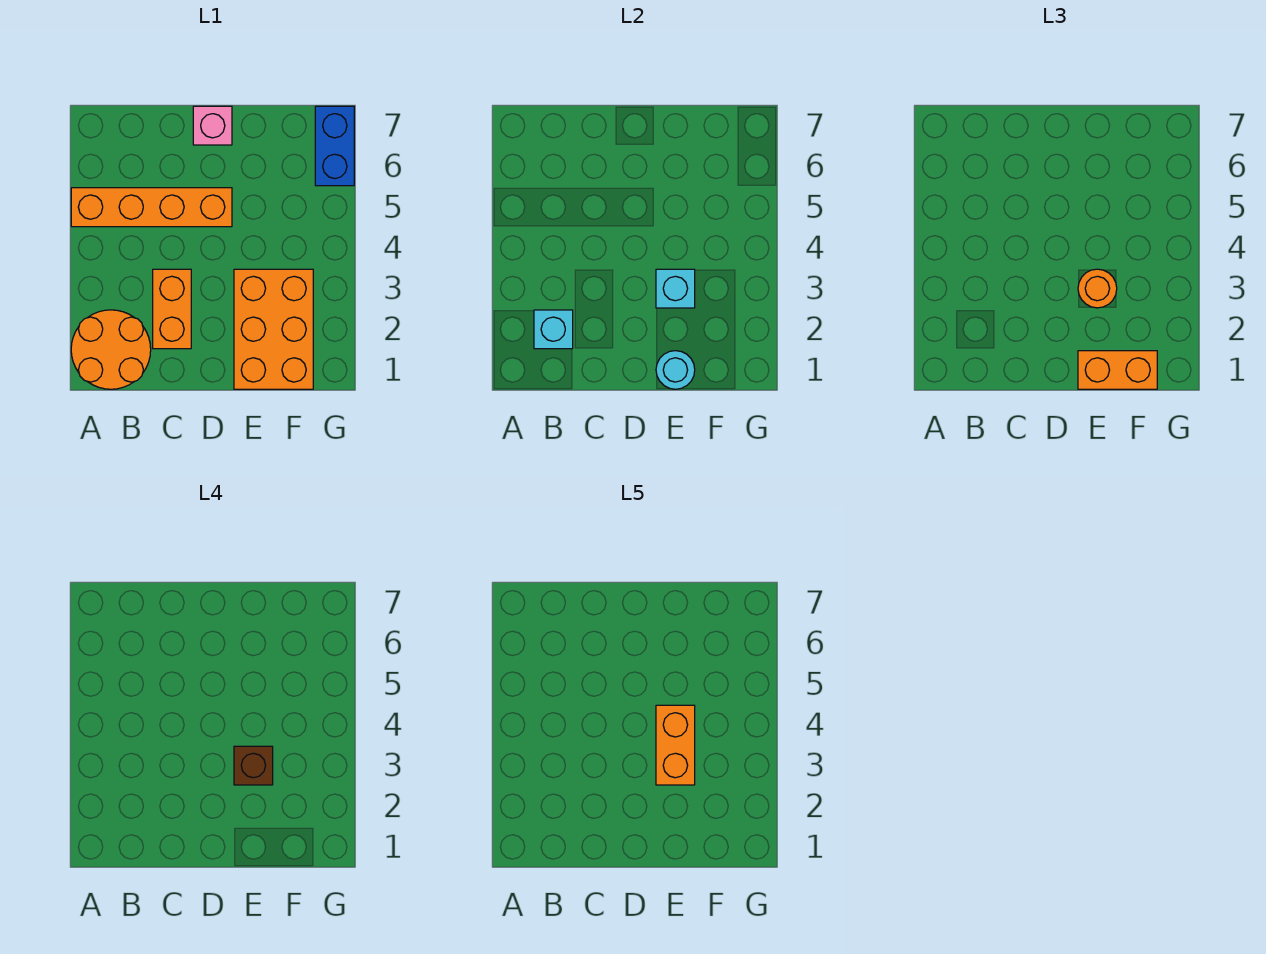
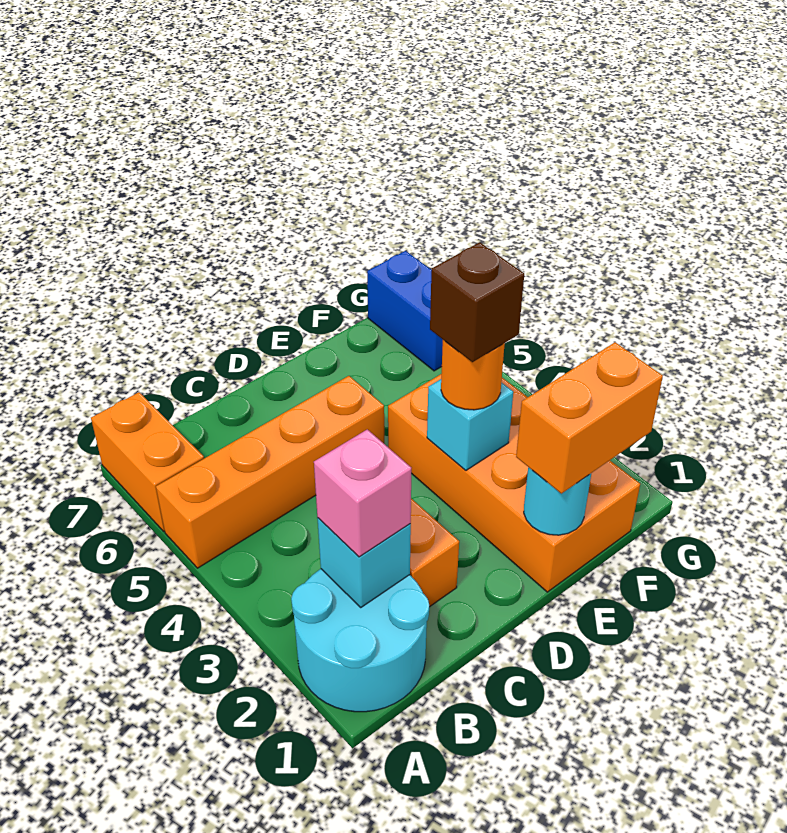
orange round brick A1:B2 level 1 -> cyan round brick A1:B2 level 1
pink brick D7 level 1 -> pink brick B2 level 3
orange brick E1:F3 level 1 -> orange brick E1:F4 level 1
orange brick E3:E4 level 5 -> orange brick A6:A7 level 1

